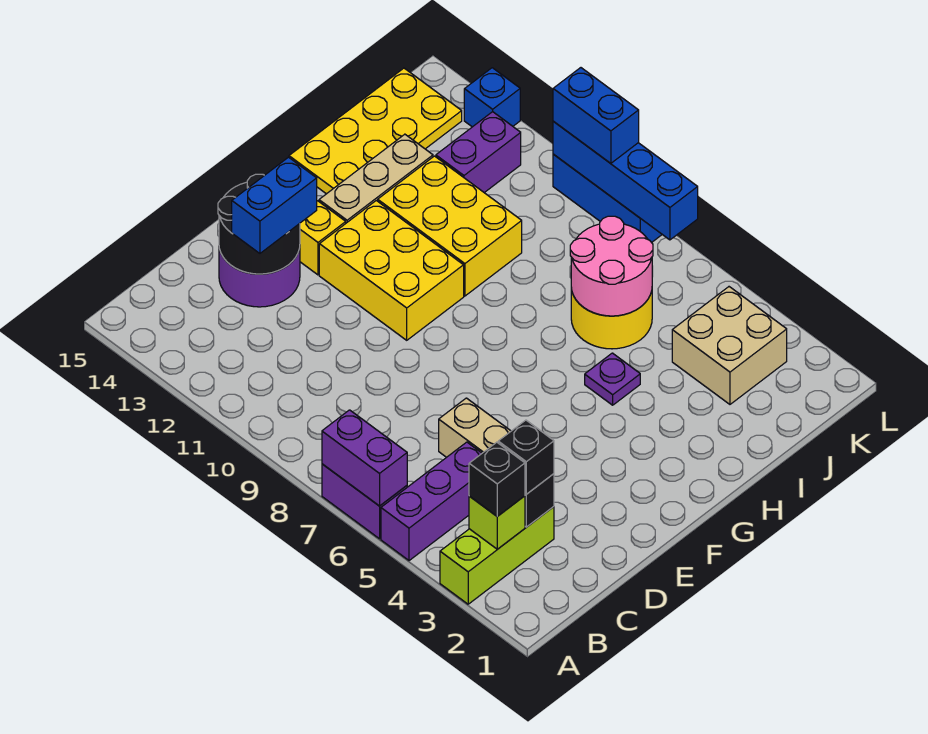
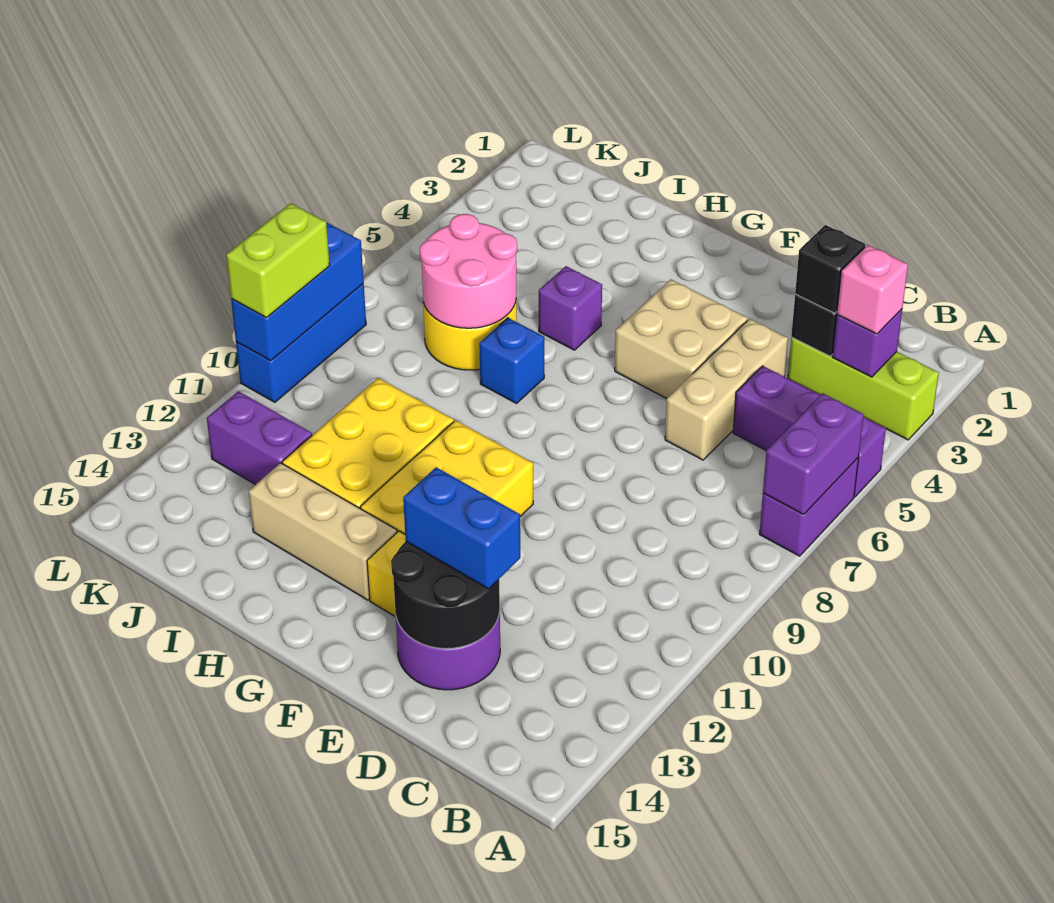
lime brick B3 level 2 -> purple brick B3 level 2
black brick B3 level 3 -> pink brick B3 level 3
purple plate H5 level 1 -> purple brick H5 level 1
yellow plate H14:K15 level 1 -> none
tan brick J3:K4 level 1 -> tan brick E4:F5 level 1
blue brick L7:L10 level 2 -> blue brick L8:L10 level 2
blue brick L9:L10 level 3 -> lime brick L9:L10 level 3
blue brick L13 level 1 -> blue brick H7 level 1

